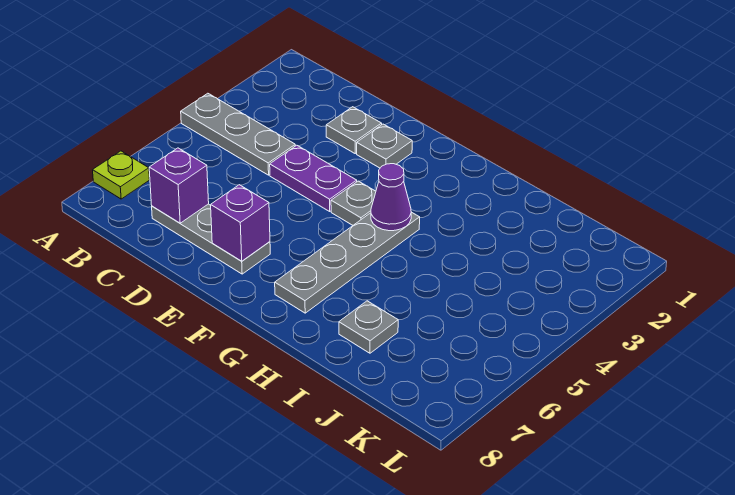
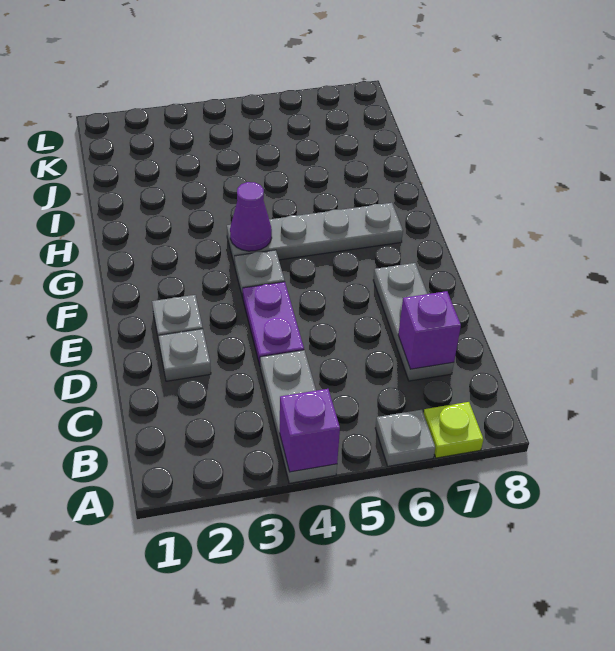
purple brick E7 level 2 -> purple brick A4 level 2
grey plate I7 level 1 -> grey plate A6 level 1

